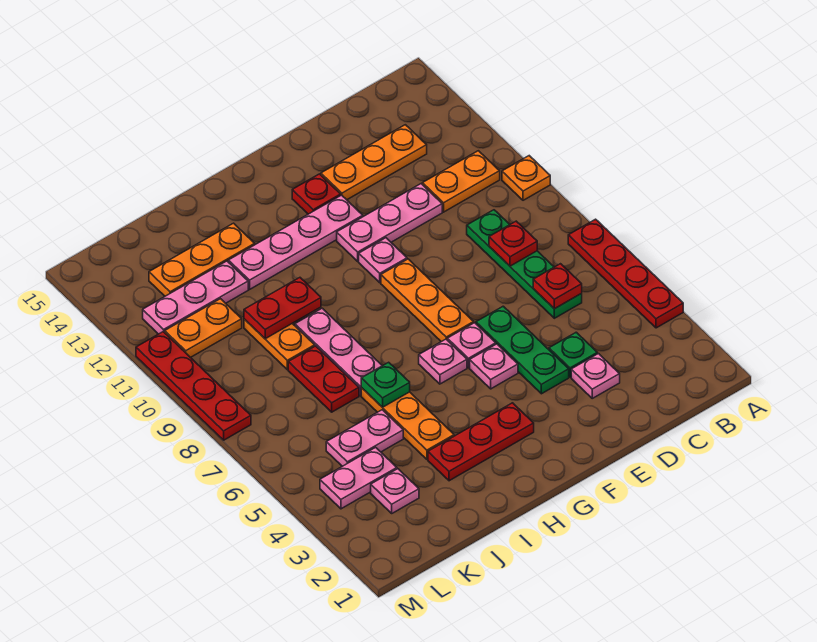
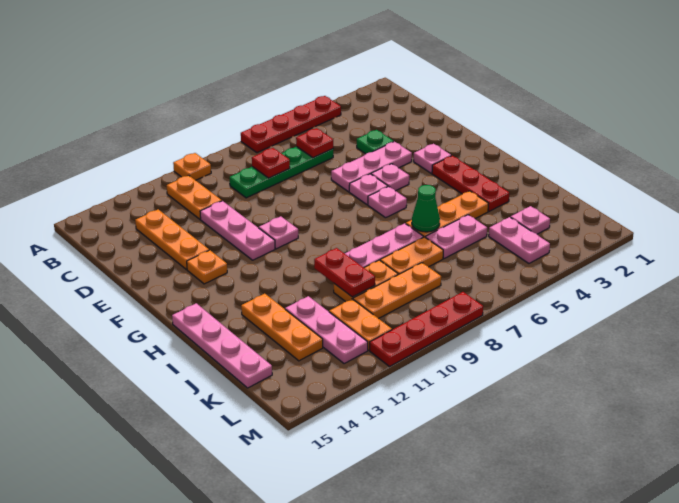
pink plate D3 level 1 -> pink plate F3 level 1
green plate E4:E6 level 1 -> pink plate E4:E6 level 1
orange plate F7:F9 level 1 -> orange plate K8:K10 level 1
pink plate F12:I12 level 1 -> pink plate H15:K15 level 1
red plate F13 level 1 -> orange plate F13 level 1
green plate I6 level 2 -> green cone I6 level 2
pink plate J5:K5 level 1 -> pink plate J5:J6 level 1
red plate J7:J8 level 1 -> orange plate J7:J8 level 1

